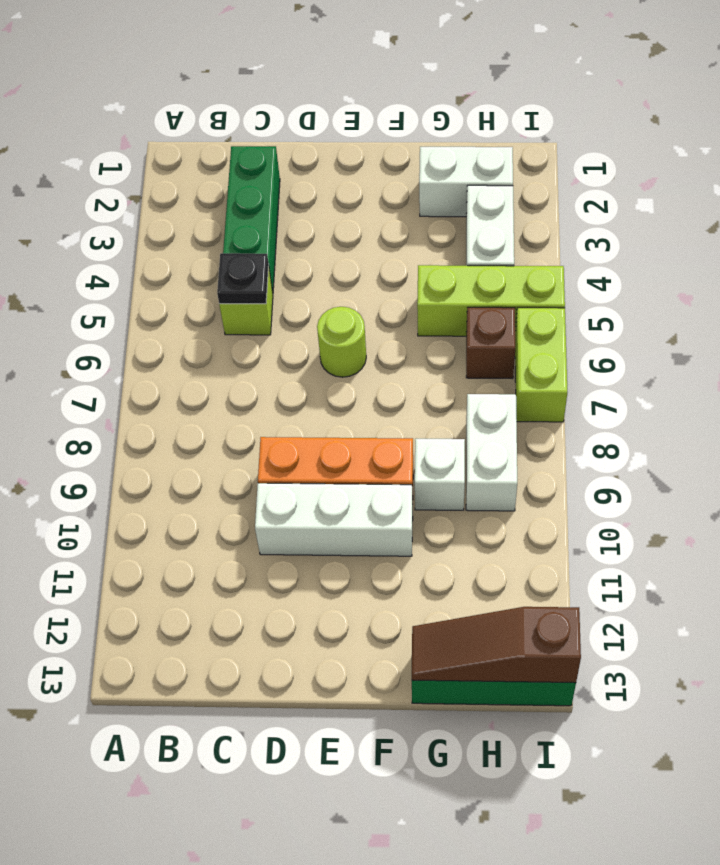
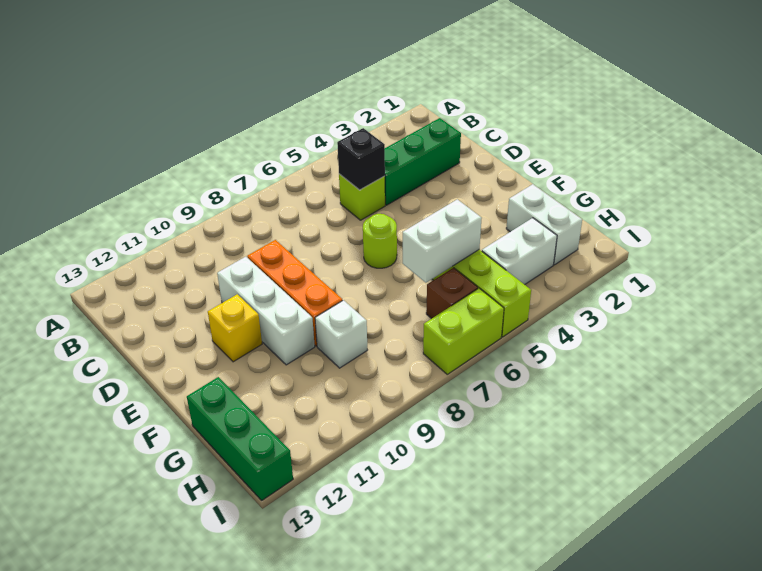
black plate C5 level 2 -> black brick C5 level 2
none -> yellow brick E11 level 1
brown slope G13:I13 level 2 top I -> none
white brick H8:H9 level 1 -> white brick G5:G6 level 2

